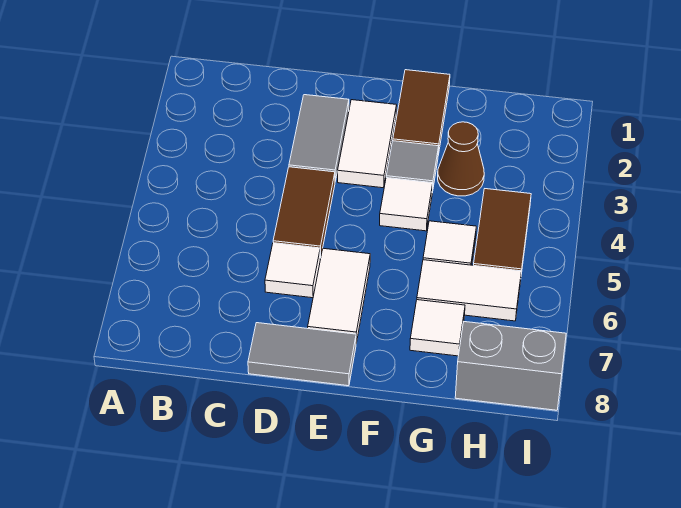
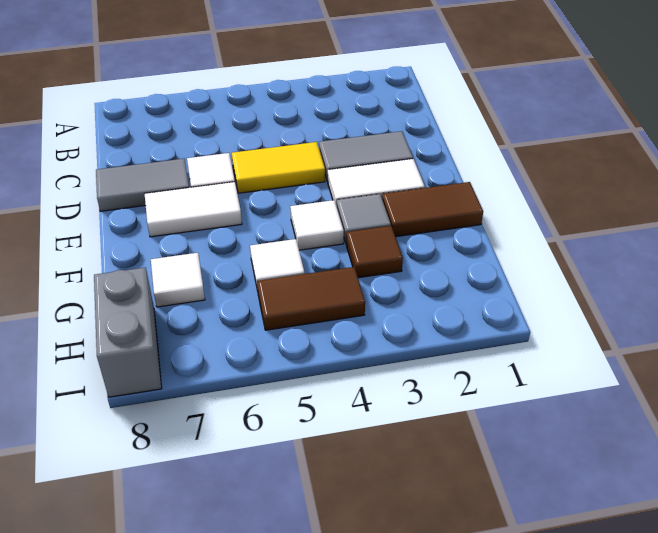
brown tile D4:D5 level 1 -> yellow tile D4:D5 level 1
grey tile D8:E8 level 1 -> grey tile D7:D8 level 1
brown cone G3 level 1 -> brown tile G3 level 1
white tile G6:H6 level 1 -> none

